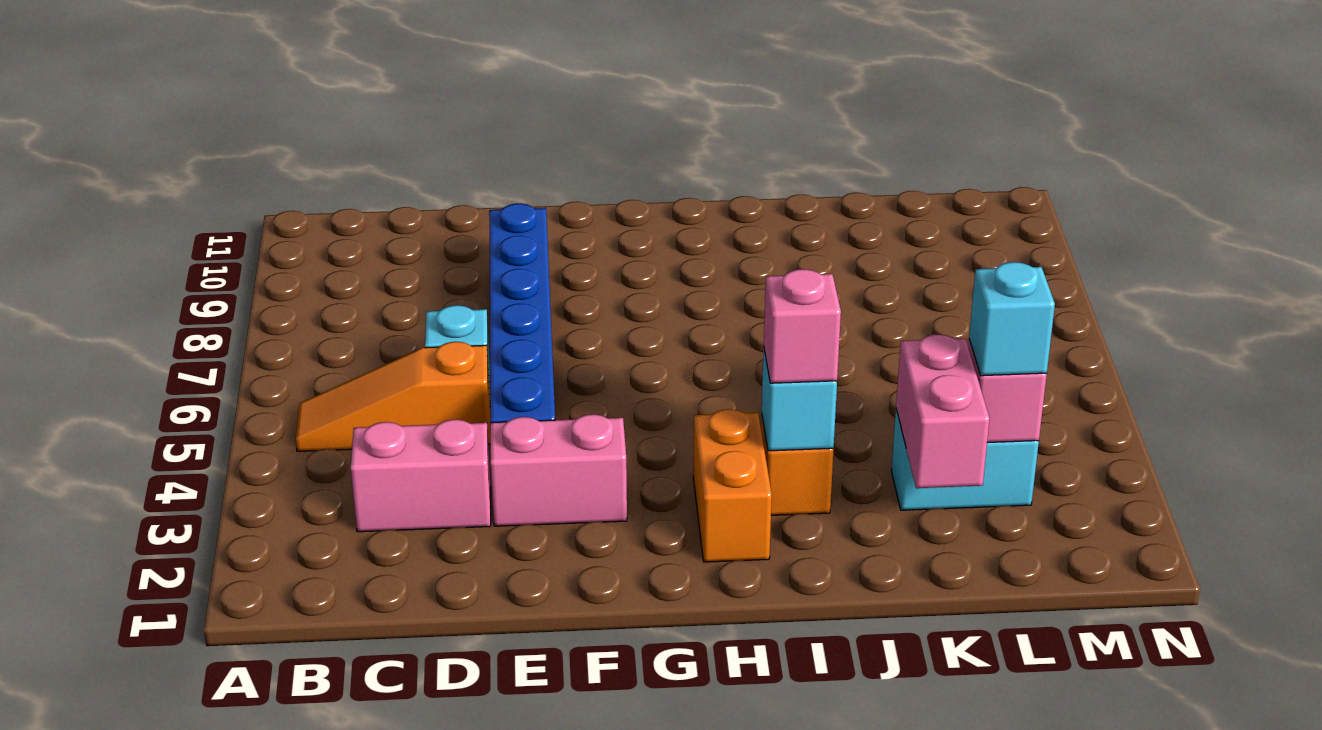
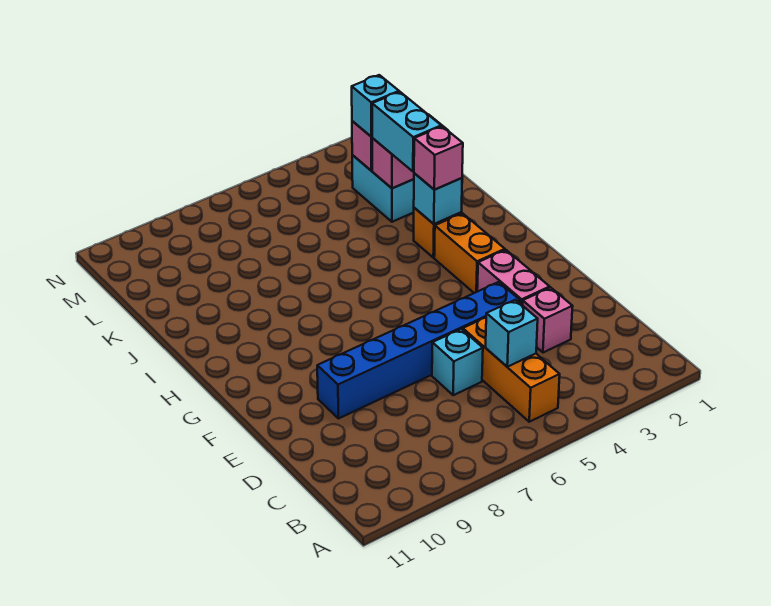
orange slope B5:D5 level 1 top D -> orange brick B5:D5 level 1
pink brick C3:D3 level 1 -> pink brick D3 level 1
none -> cyan brick C5 level 2
orange brick H2:H3 level 1 -> orange brick G3:H3 level 1
none -> cyan brick J3:K3 level 3

